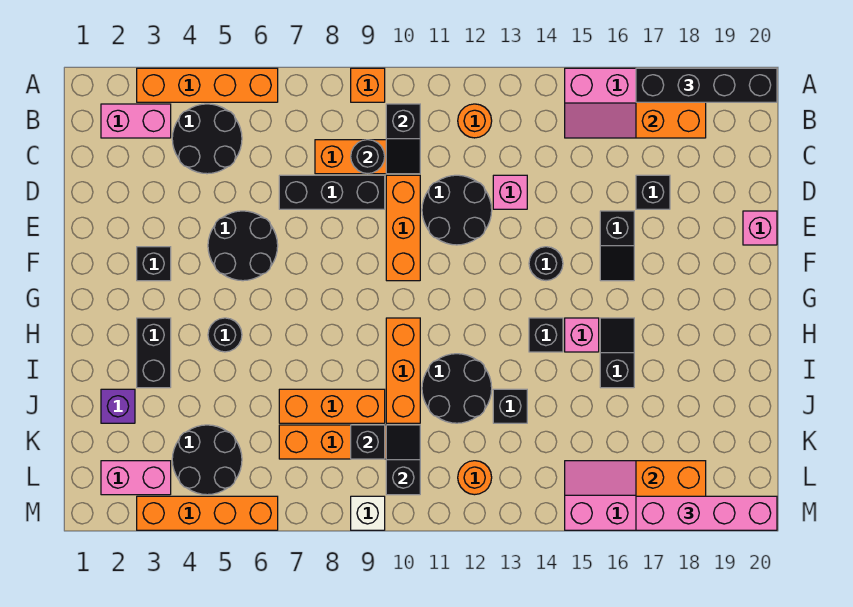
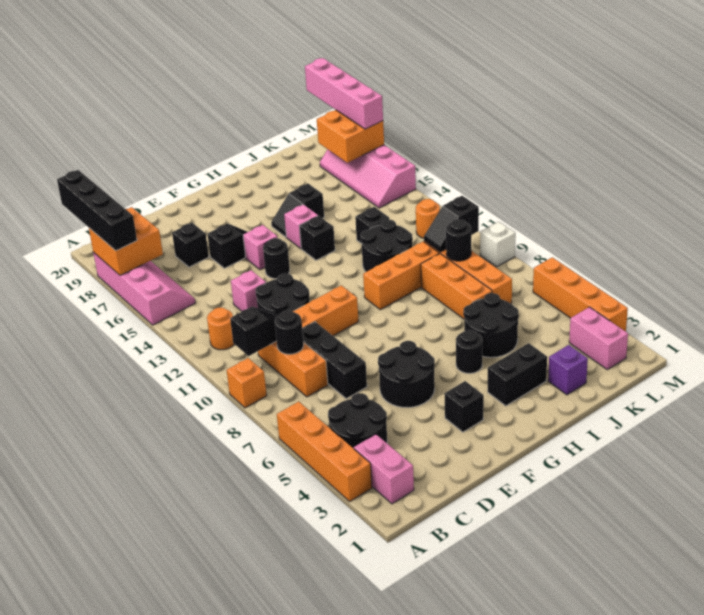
pink brick E20 level 1 -> pink brick F15 level 1
black round brick K4:L5 level 1 -> black round brick I5:J6 level 1
black brick K9 level 2 -> black round brick K9 level 2

